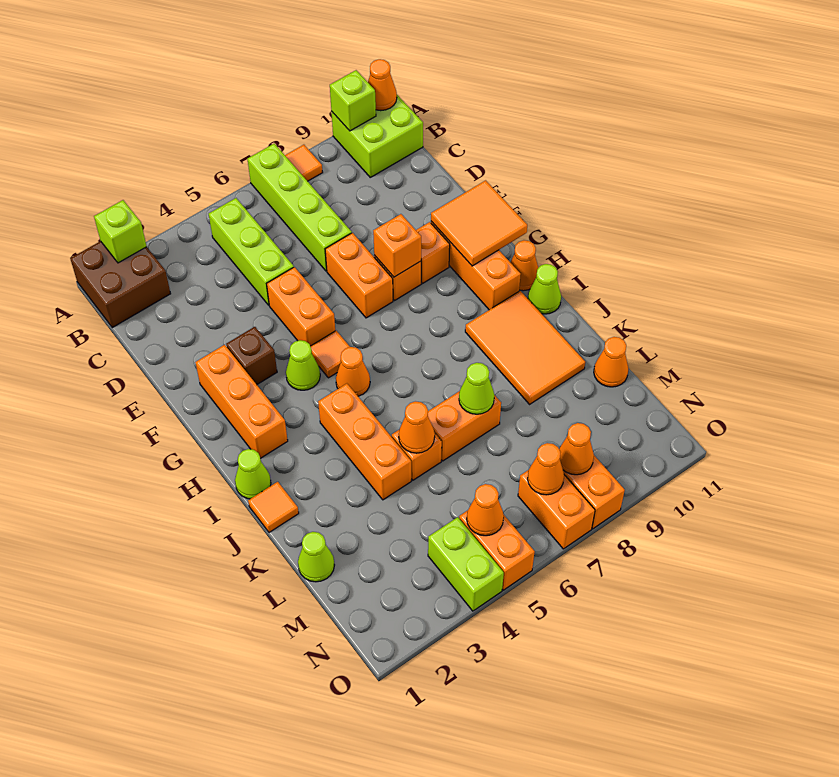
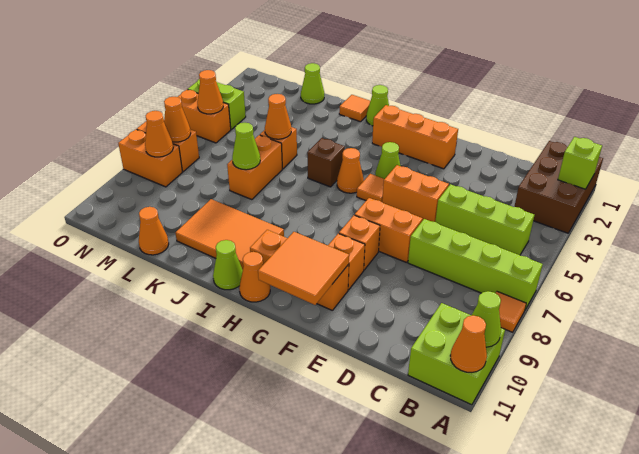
brown brick A1:B2 level 1 -> brown brick A1:B3 level 1
lime brick A10 level 2 -> lime cone A10 level 2
brown brick F3 level 1 -> brown brick I5 level 1
orange brick F8 level 2 -> none
orange brick I4:K4 level 1 -> none

